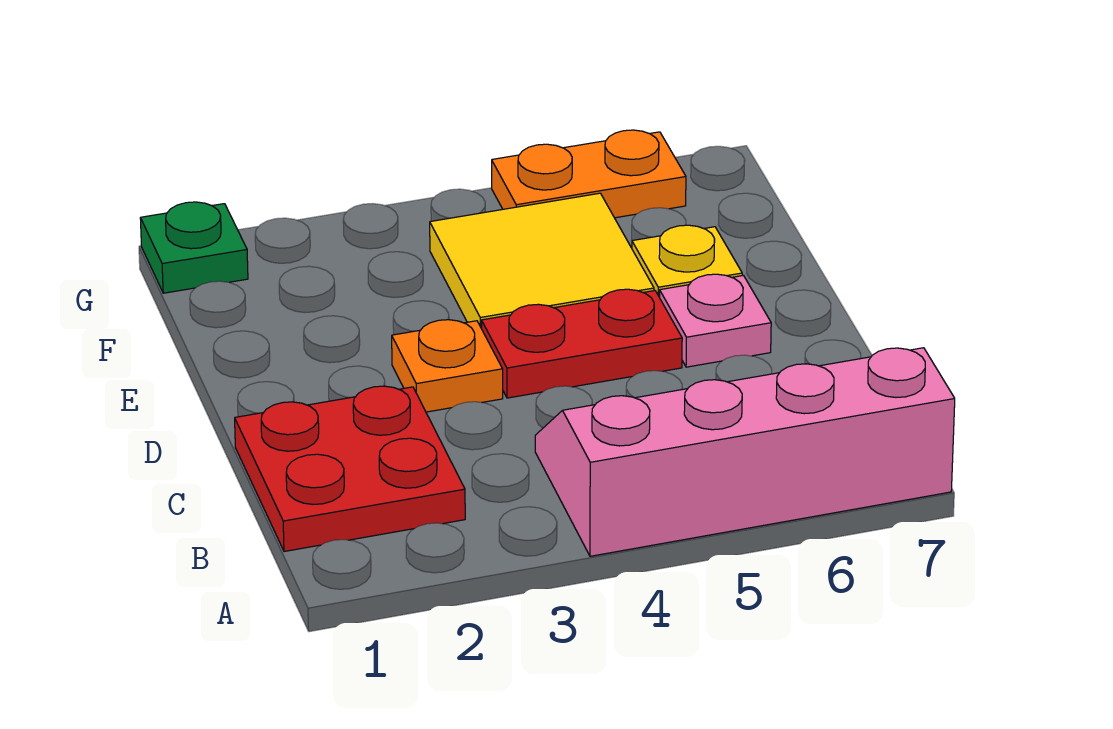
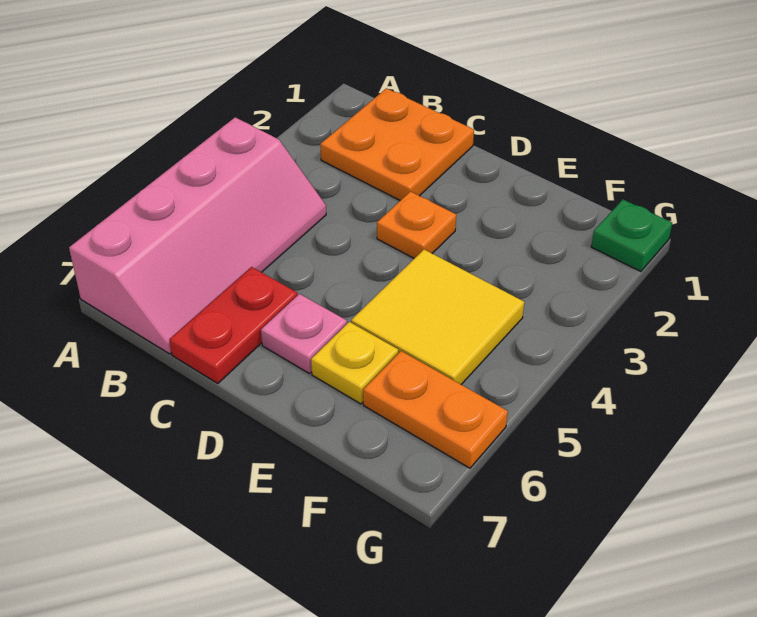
red plate B1:C2 level 1 -> orange plate B1:C2 level 1
red plate D4:D5 level 1 -> red plate C6:C7 level 1
orange plate G5:G6 level 1 -> orange plate F6:G6 level 1

